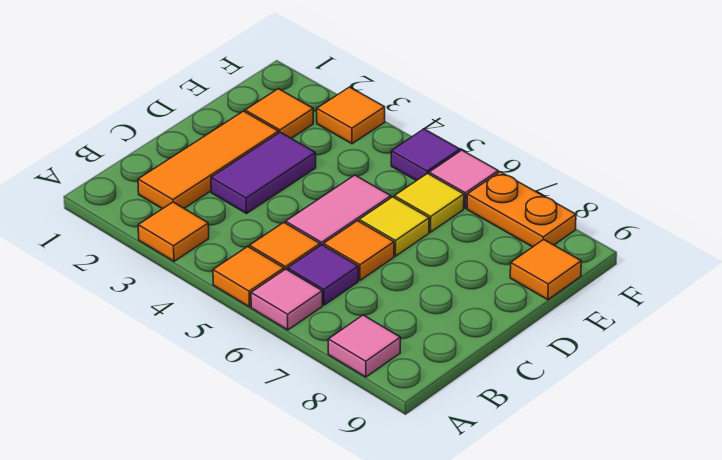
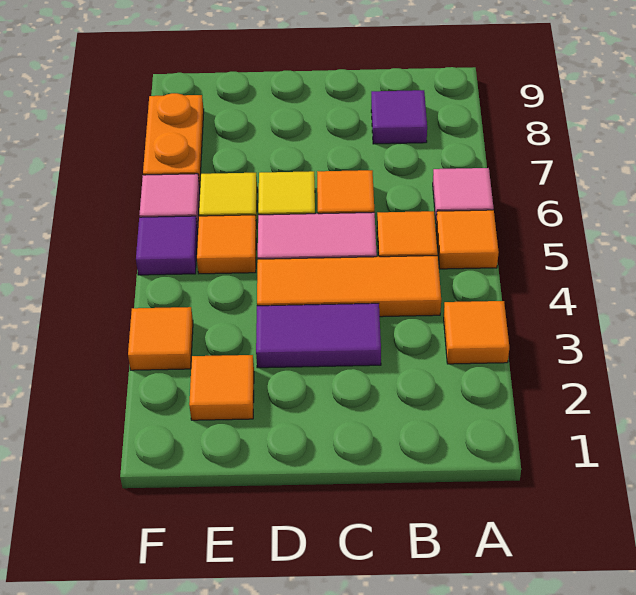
pink tile A8 level 1 -> none
orange tile B2:D2 level 1 -> orange tile B4:D4 level 1
purple tile B6 level 1 -> purple tile B8 level 1
orange tile E9 level 1 -> orange tile E5 level 1

